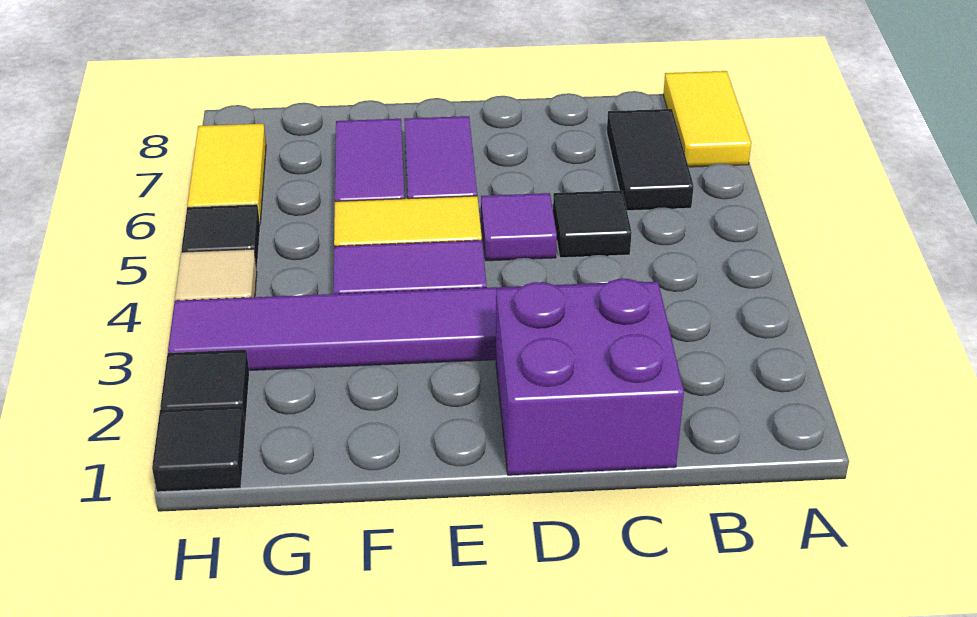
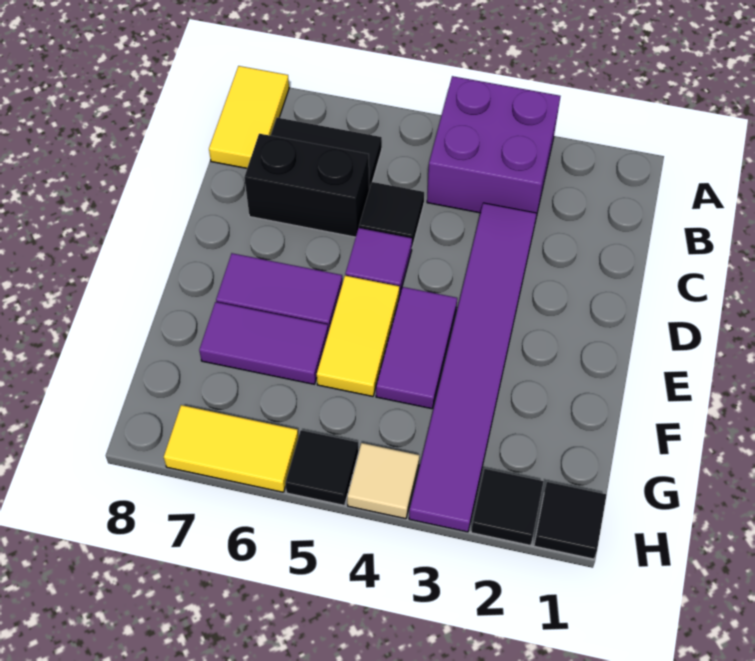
yellow tile A7:A8 level 1 -> yellow tile A8:B8 level 1
purple brick C1:D2 level 1 -> purple brick A3:B4 level 1
none -> black brick C6:C7 level 1

